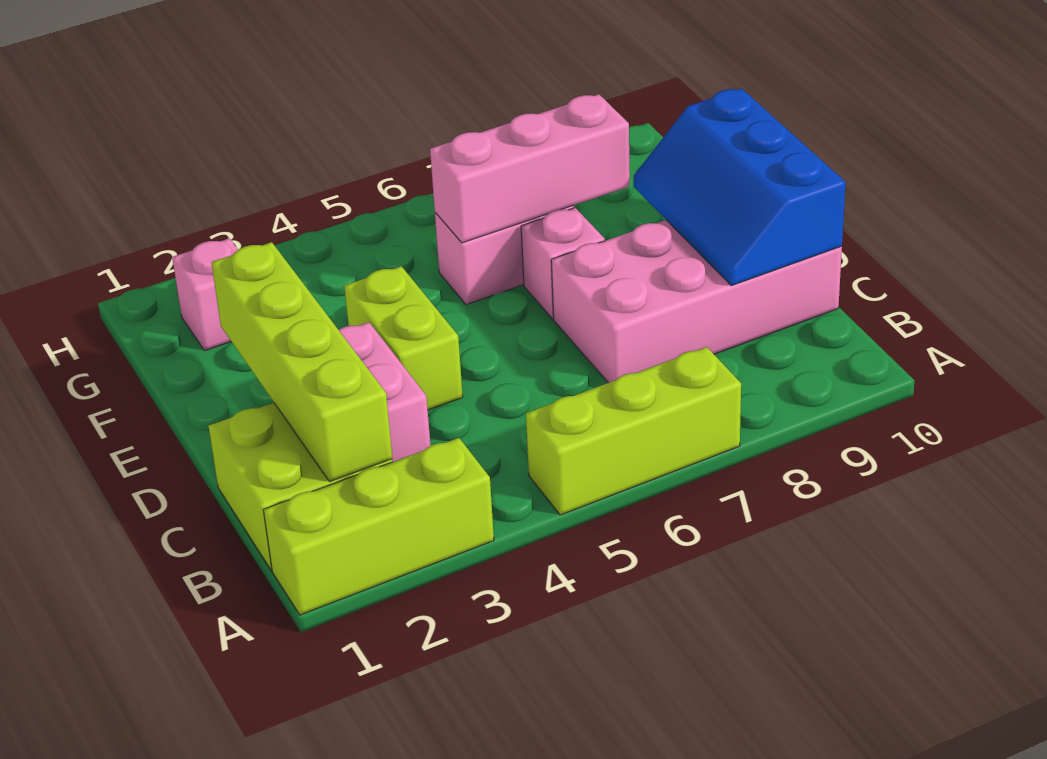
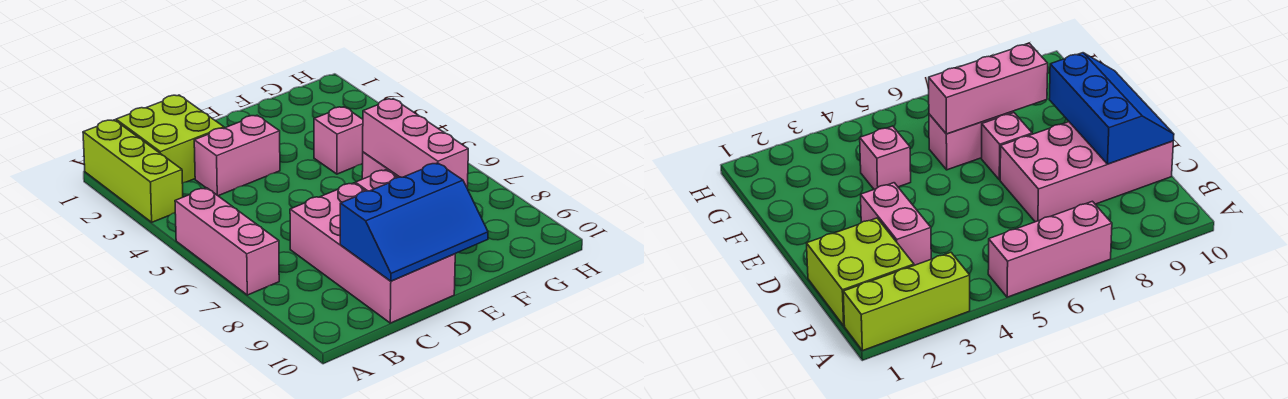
lime brick A5:A7 level 1 -> pink brick A5:A7 level 1
lime brick B2:E2 level 2 -> none
blue slope C9:E10 level 2 top 10 -> blue slope C9:E10 level 2 top 9
lime brick D4:E4 level 1 -> none
pink brick G2 level 1 -> pink brick F4 level 1

